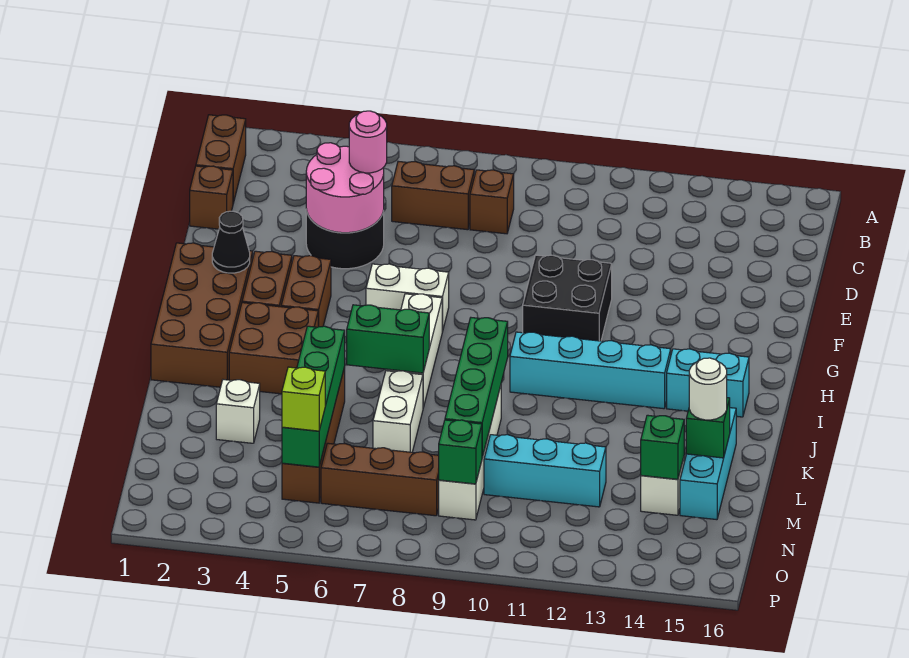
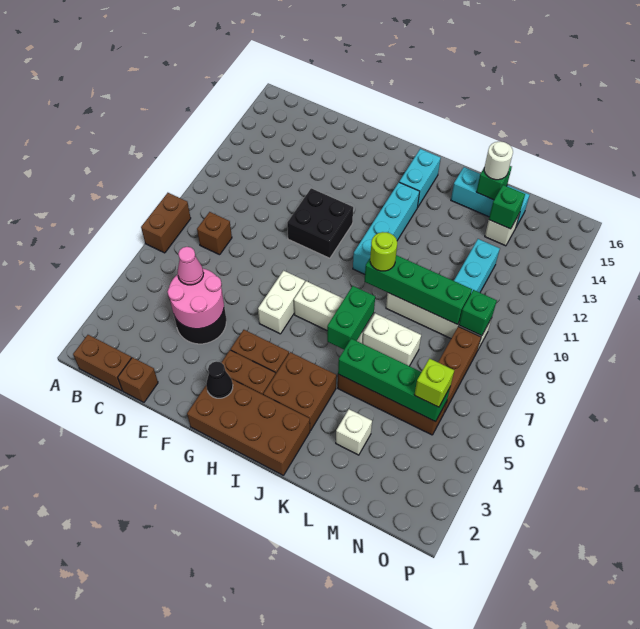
brown brick C6:C7 level 1 -> brown brick A7:A8 level 1
pink round brick D5 level 3 -> pink cone D5 level 3
none -> lime round brick J9 level 3

